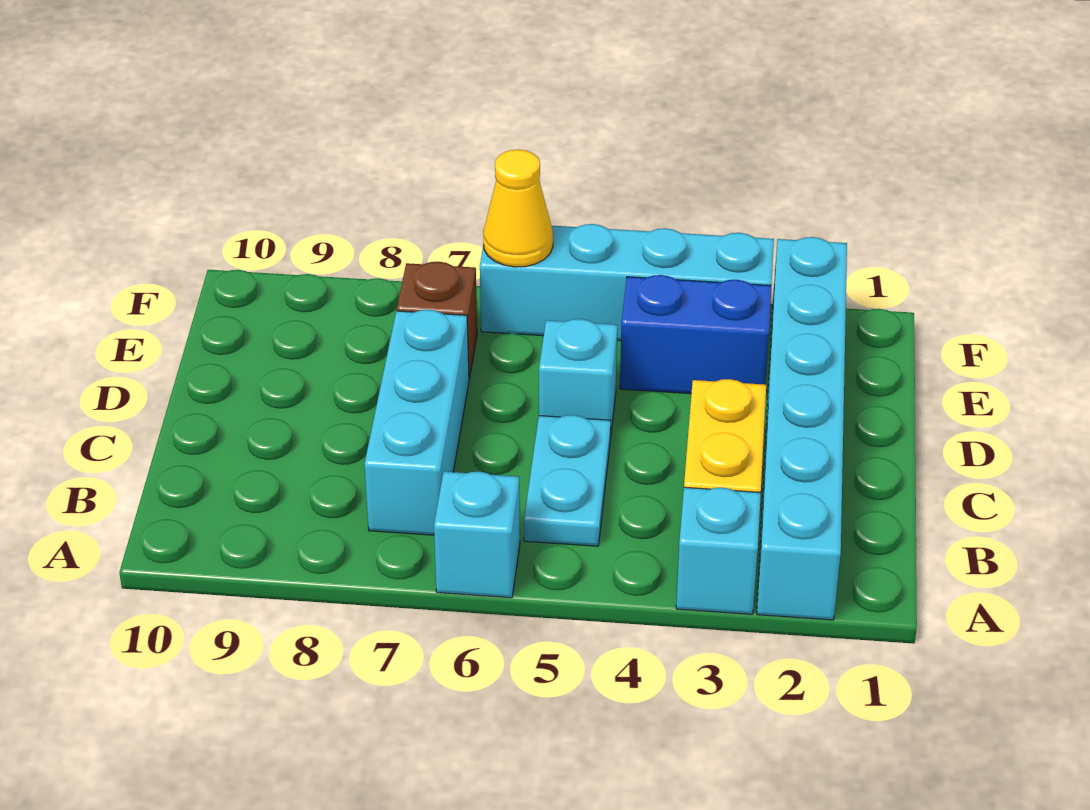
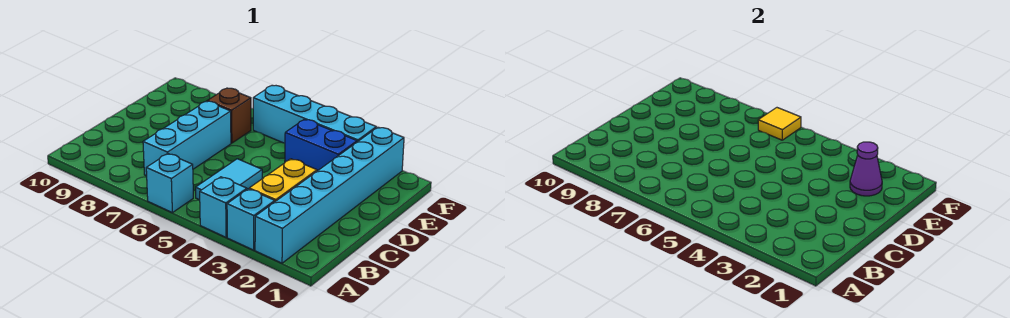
cyan plate B5:C5 level 1 -> cyan tile B5:C5 level 1
cyan brick D5 level 1 -> cyan brick A4 level 1
none -> purple cone E2 level 2
yellow cone F6 level 2 -> yellow tile F6 level 2

